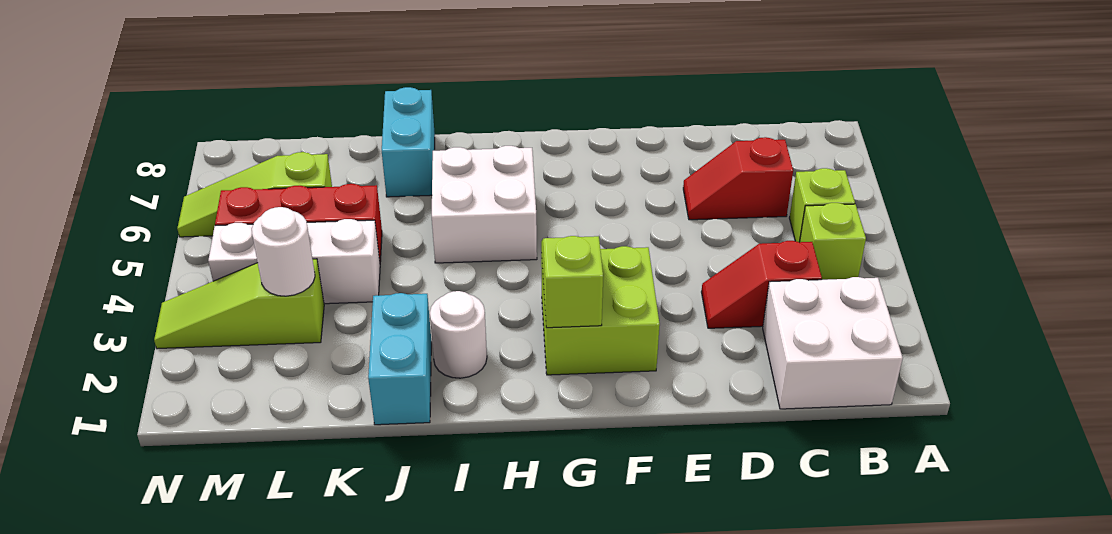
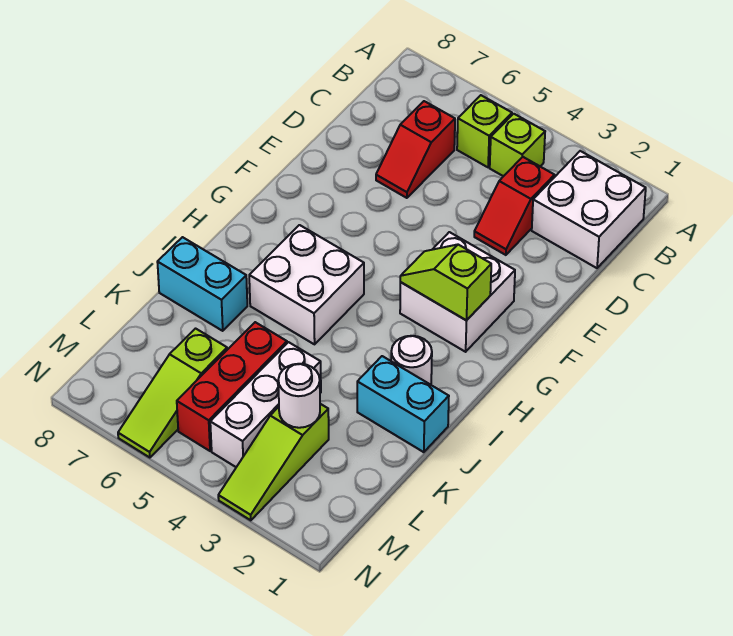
lime brick F2:G3 level 1 -> white brick F2:G3 level 1

